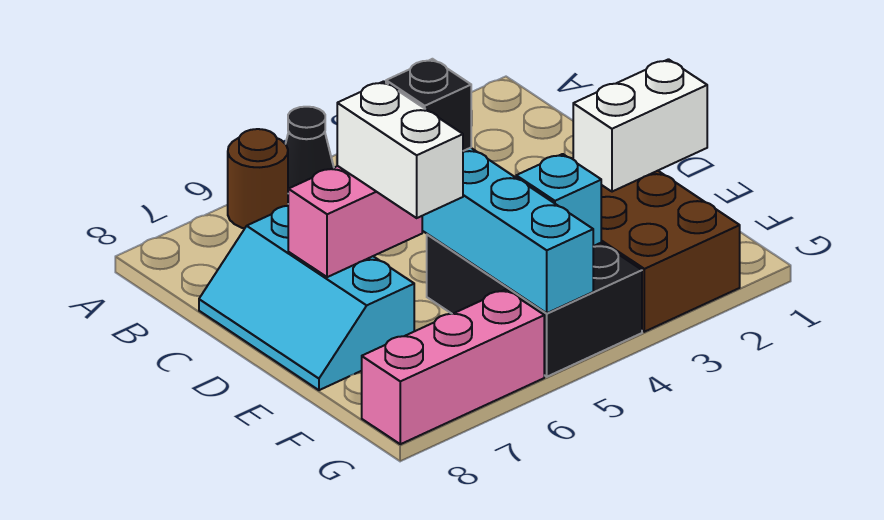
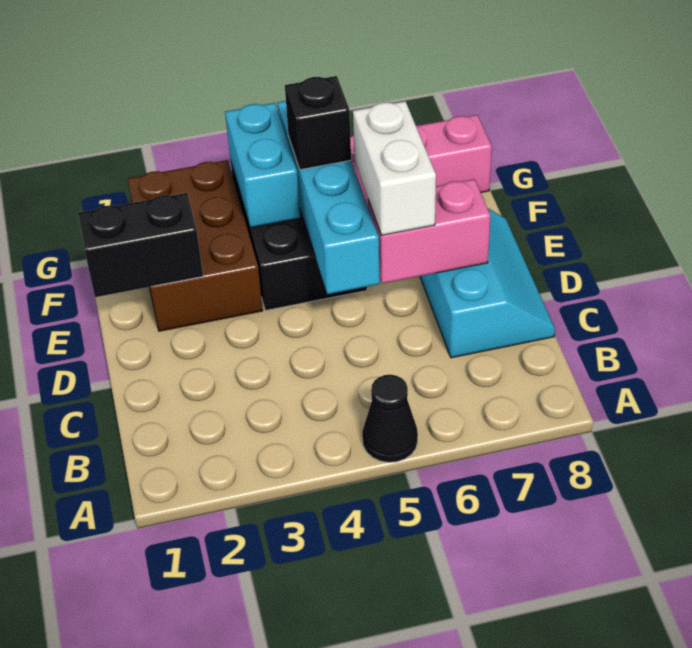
brown round brick A6 level 1 -> none
black brick D5 level 3 -> black brick F5 level 3
white brick E1:E2 level 2 -> black brick E1:E2 level 2
cyan brick F4 level 2 -> cyan brick F4:G4 level 2

